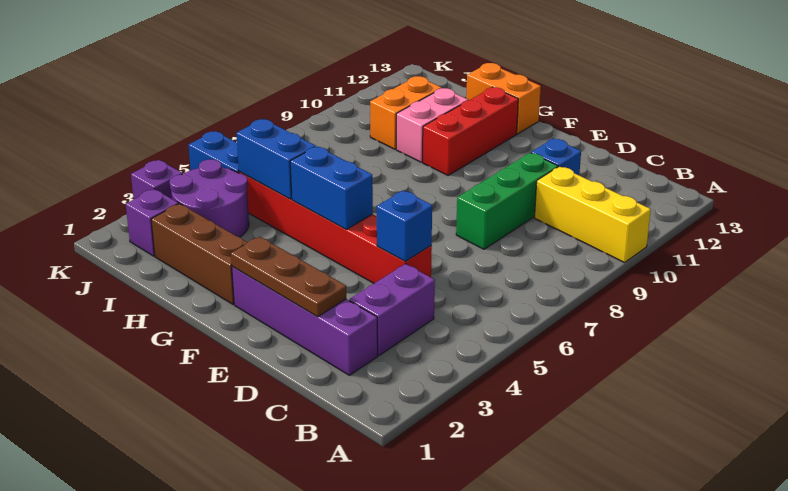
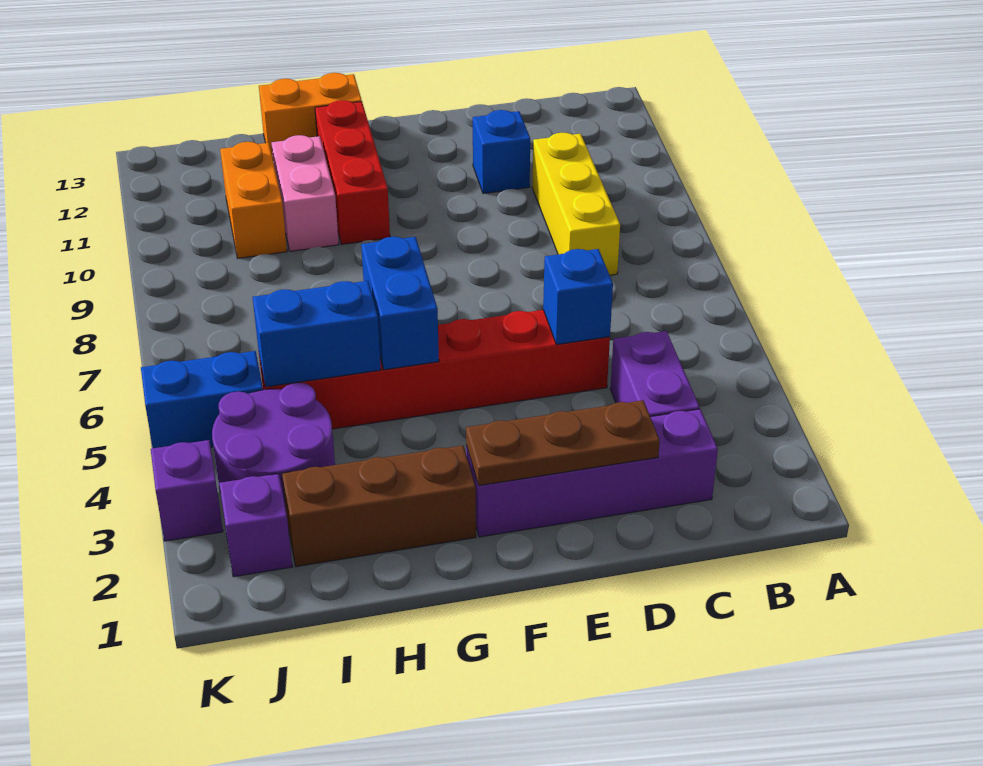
yellow brick A10:C10 level 1 -> yellow brick C8:C10 level 1
green brick D8:D10 level 1 -> none
blue brick F5:G5 level 2 -> blue brick G5:G6 level 2

